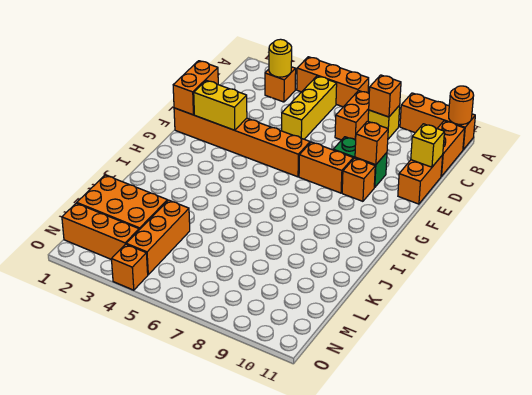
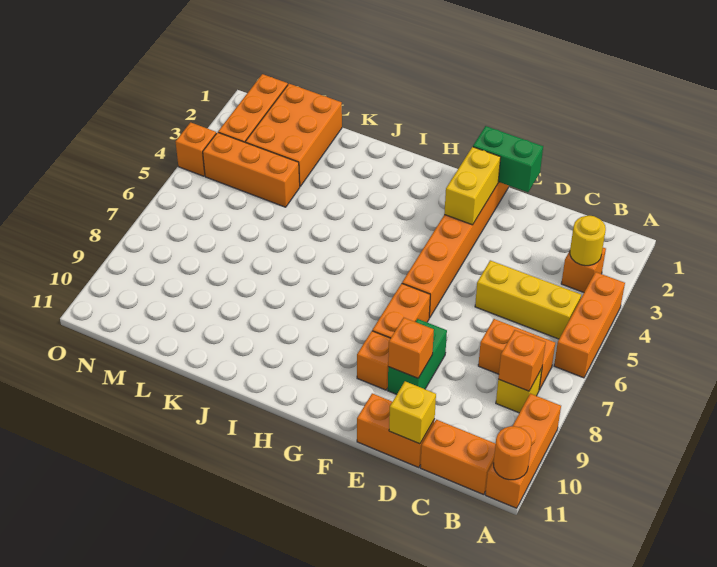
orange brick E1:F1 level 2 -> green brick E1:F1 level 2

